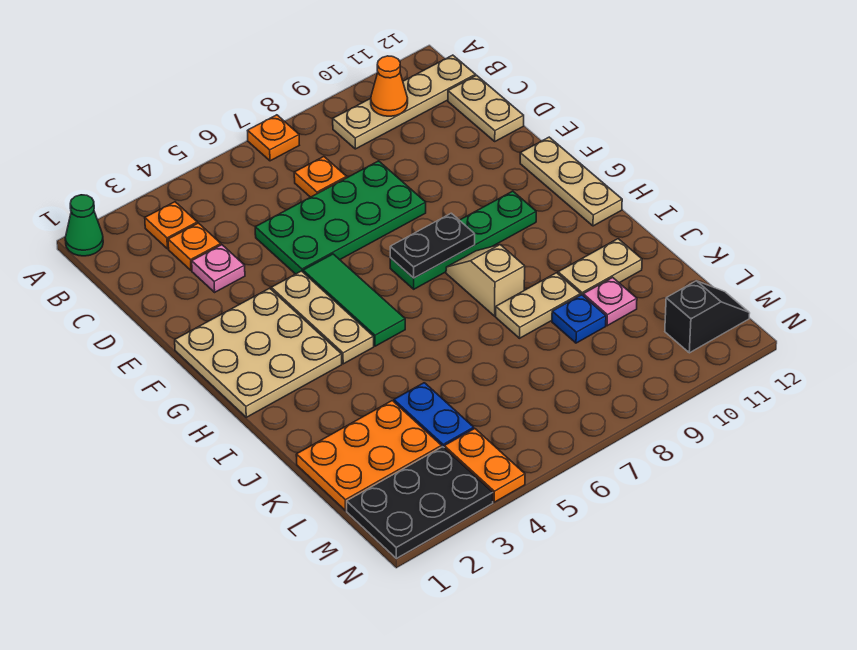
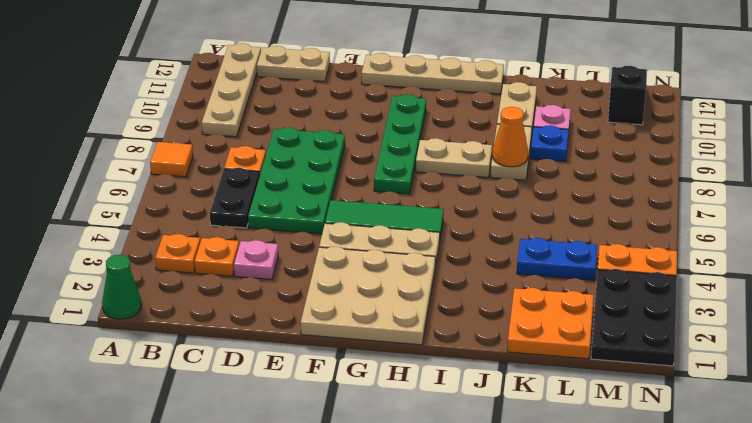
orange plate A7 level 1 -> orange tile A7 level 1
orange cone B10 level 2 -> orange cone J8 level 2
tan plate F12:H12 level 1 -> tan plate F12:I12 level 1
black plate G7:G8 level 2 -> black plate C5:C6 level 1
tan slope H8:I8 level 1 top I -> tan plate H8:I8 level 1
orange plate K1:L3 level 1 -> orange plate K1:L2 level 1

